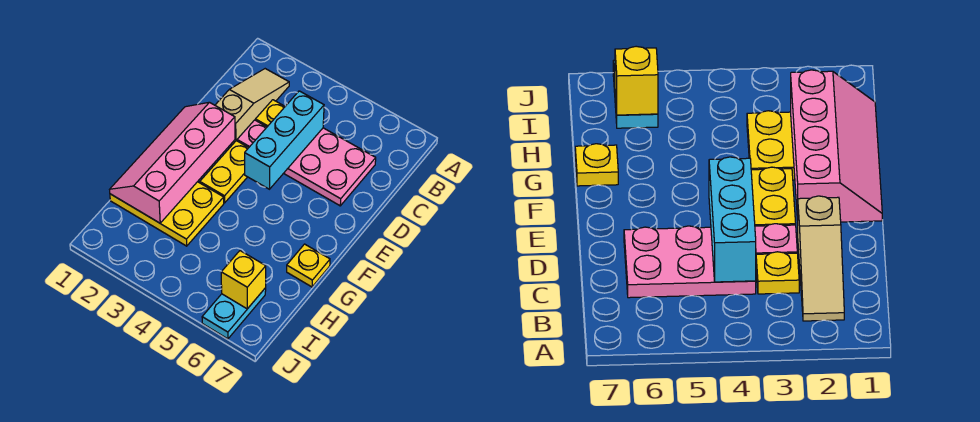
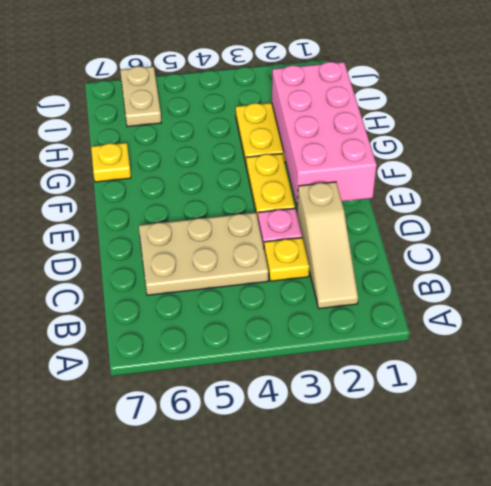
pink plate C4:D6 level 1 -> tan plate C4:D6 level 1
cyan brick C4:E4 level 2 -> none
pink slope E1:H2 level 2 top 2 -> pink brick E1:H2 level 2
cyan plate I6:J6 level 1 -> tan plate I6:J6 level 1
yellow brick I6 level 2 -> none

